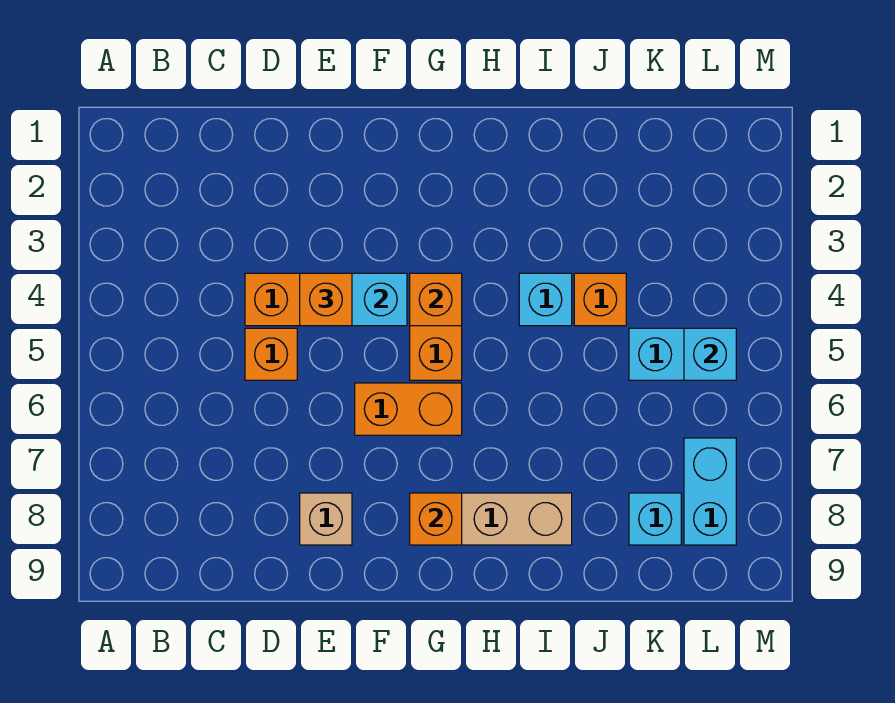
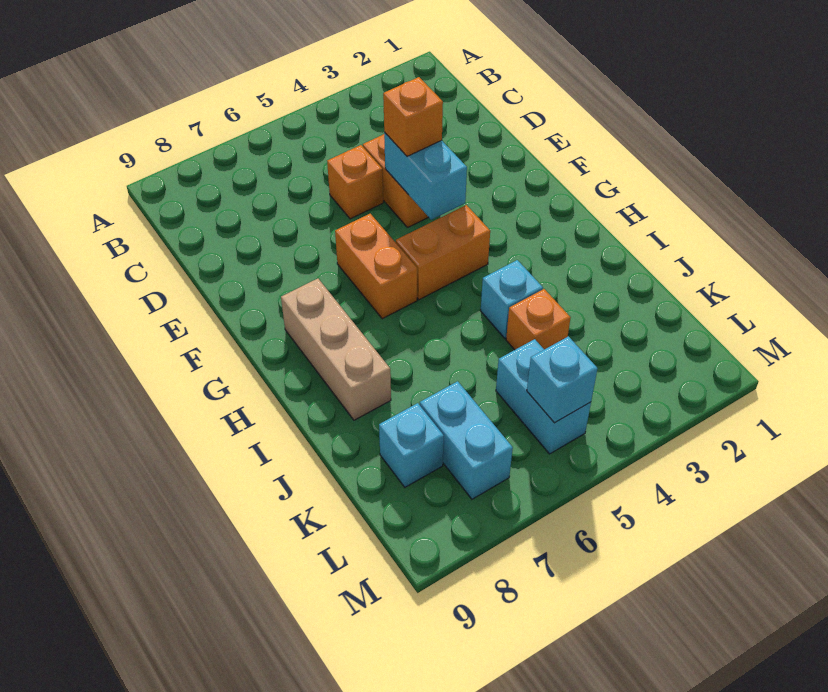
tan brick E8 level 1 -> none
orange brick G4 level 2 -> none
orange brick G8 level 2 -> none
cyan brick L7:L8 level 1 -> cyan brick K7:L7 level 1

